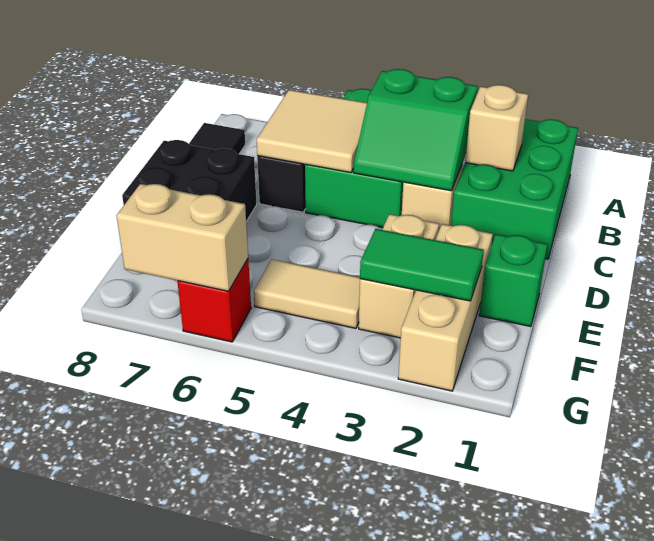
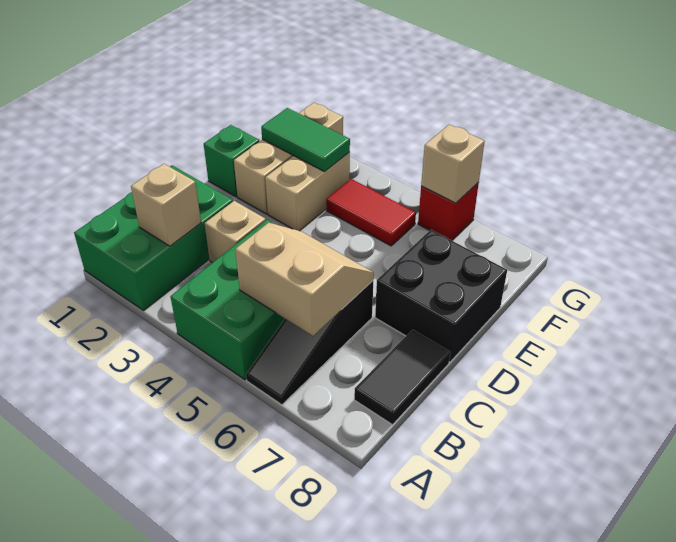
green slope B3:C4 level 2 top B -> none
tan tile B5:C6 level 2 -> tan slope B5:C6 level 2 top B
tan tile F4:F5 level 1 -> red tile F4:F5 level 1
tan brick G6:G7 level 2 -> tan brick G6 level 2

